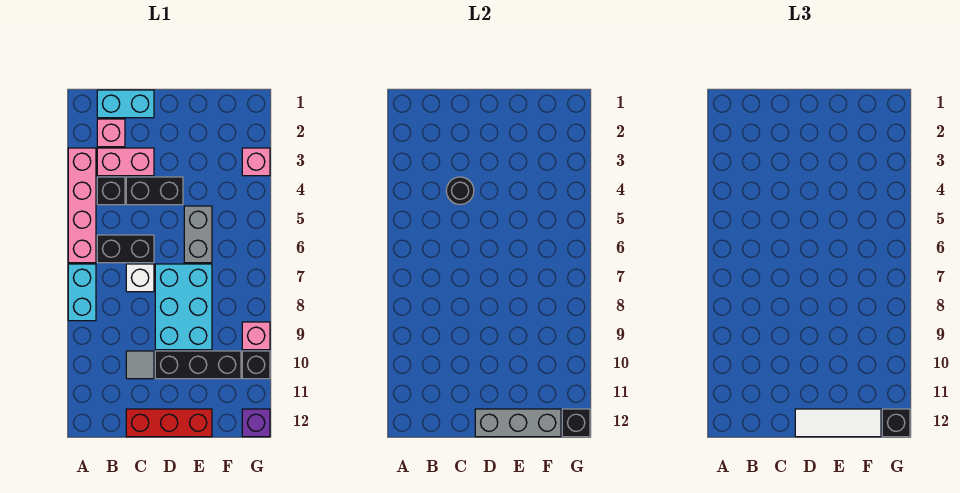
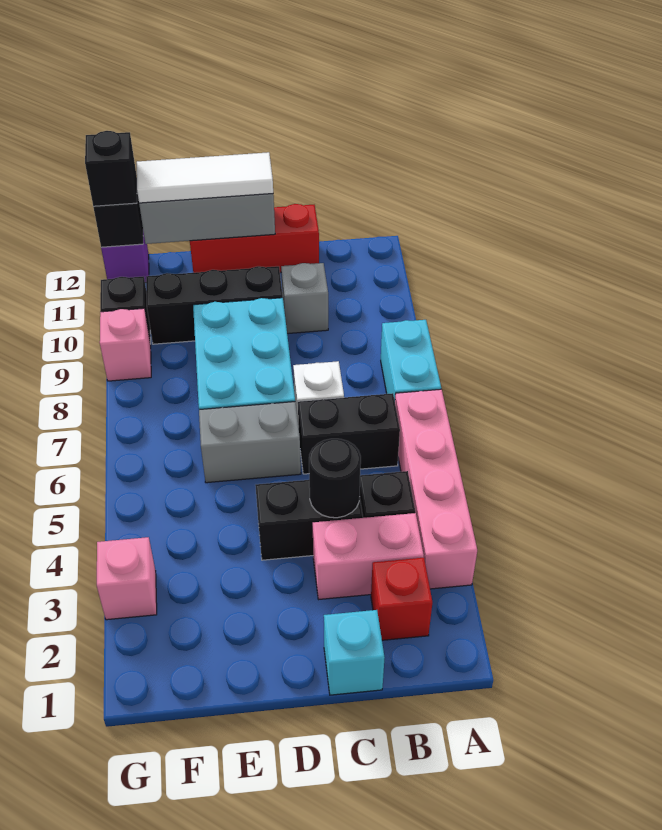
cyan brick B1:C1 level 1 -> cyan brick C1 level 1
pink brick B2 level 1 -> red brick B2 level 1
grey tile C10 level 1 -> grey brick C10 level 1
grey brick E5:E6 level 1 -> grey brick D6:E6 level 1

